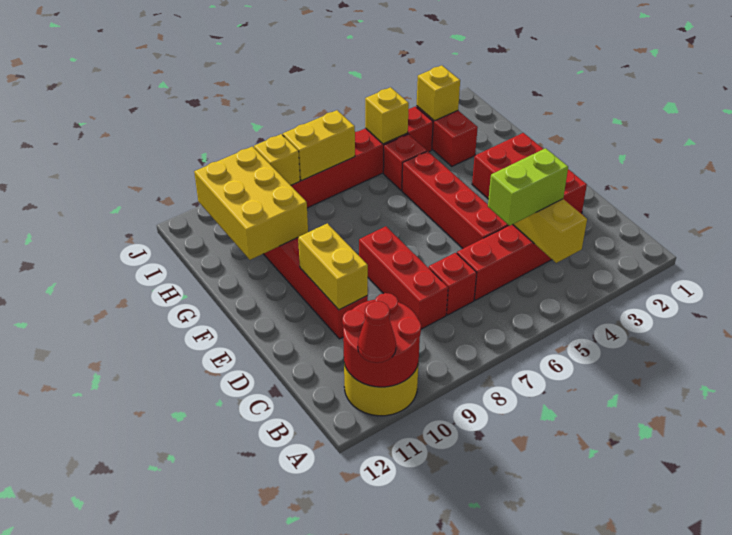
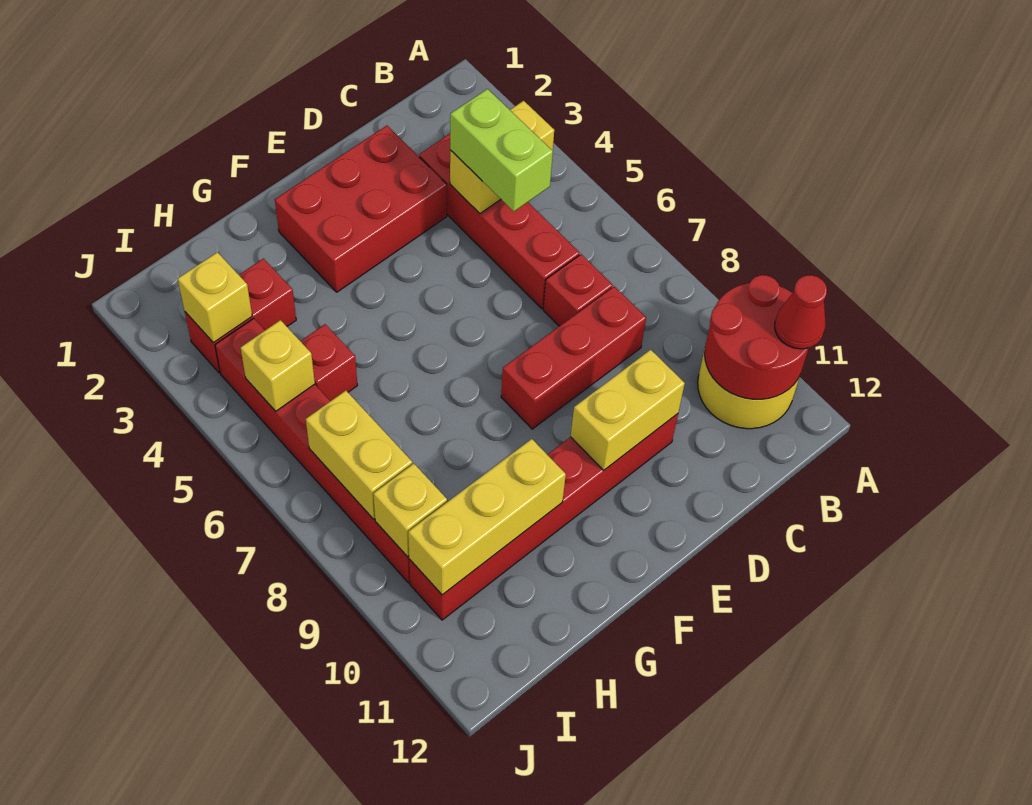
red brick D5:G5 level 1 -> none
yellow brick G10:I11 level 2 -> yellow brick G10:I10 level 2

